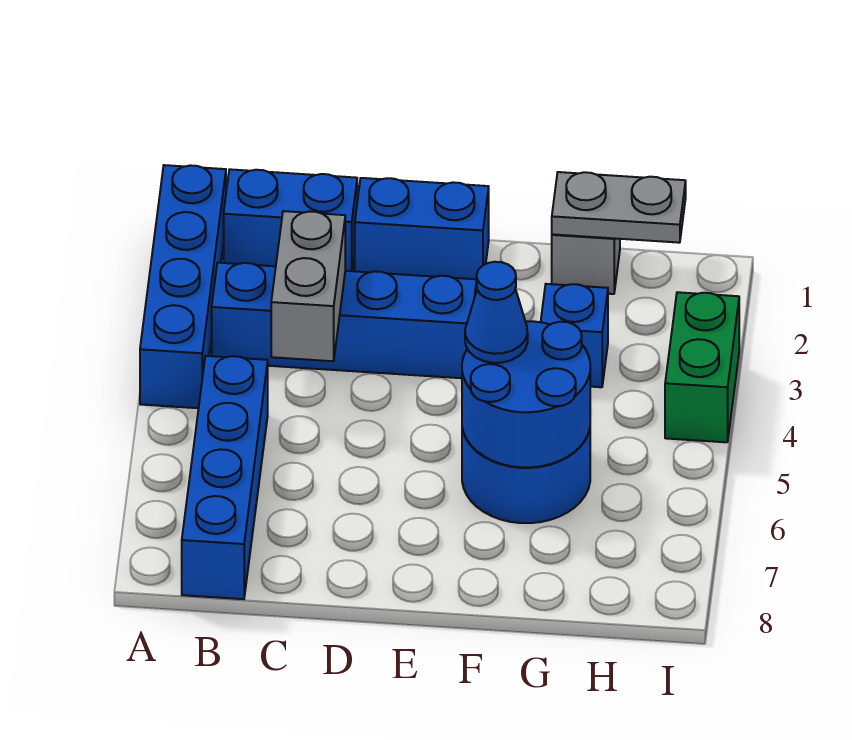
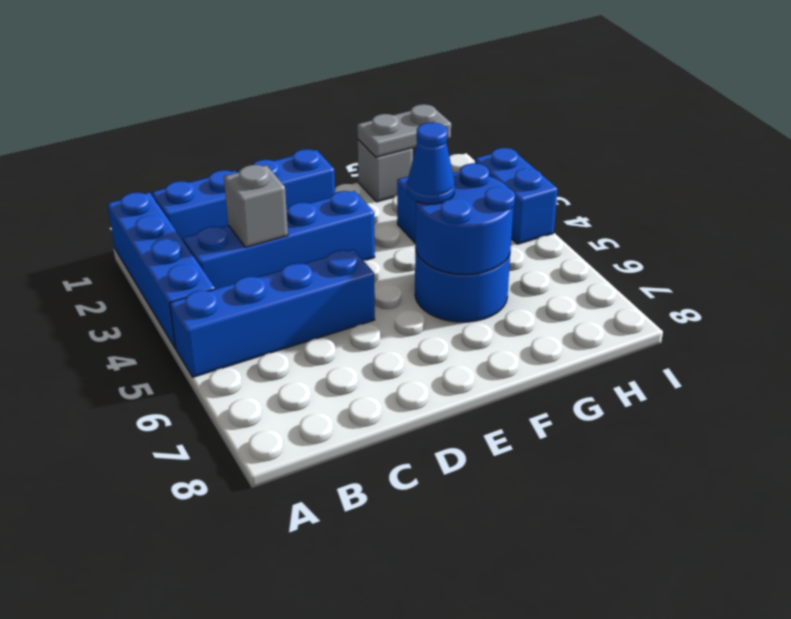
blue brick B5:B8 level 1 -> blue brick A5:D5 level 1
grey brick C3:C4 level 2 -> grey brick C3 level 2
green brick I3:I4 level 1 -> blue brick I3:I4 level 1

